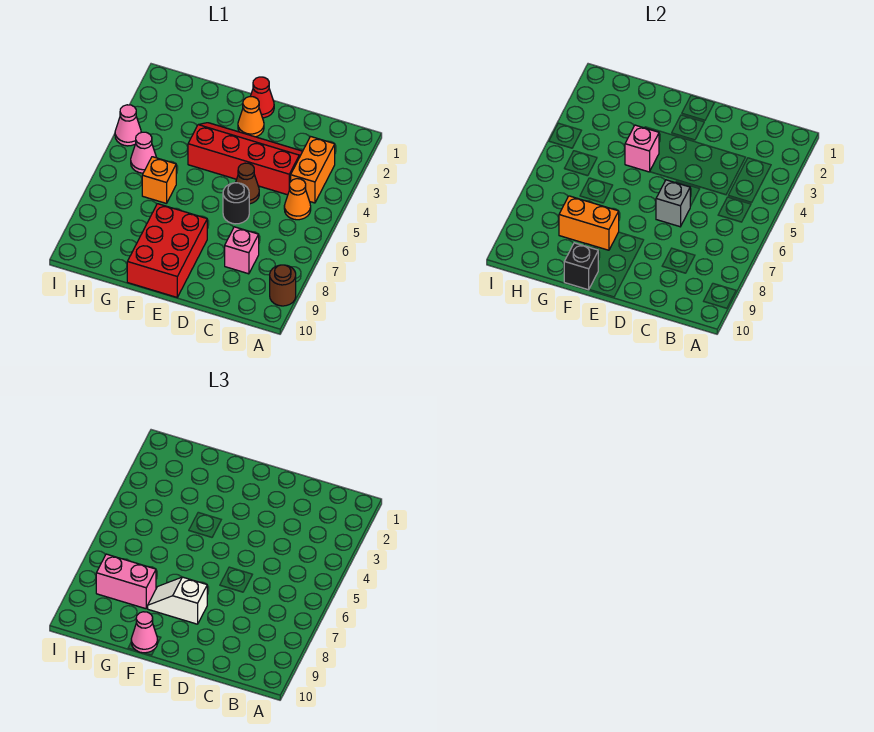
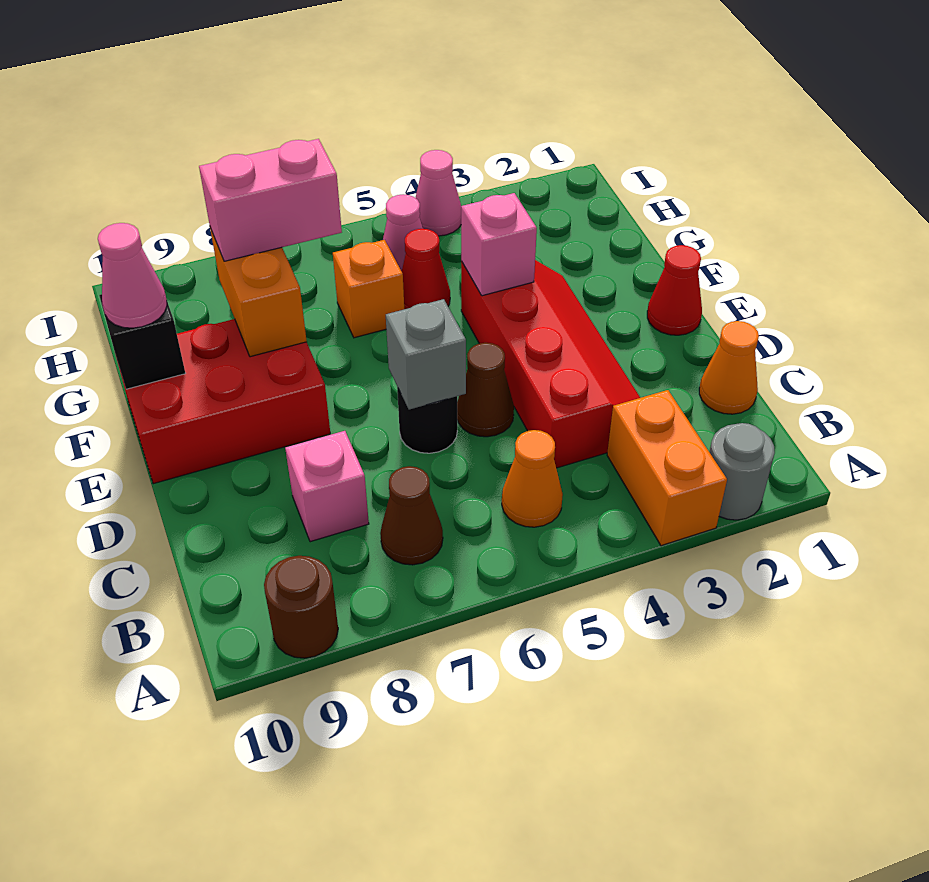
none -> grey round brick A2 level 1
orange brick B3:B4 level 1 -> orange brick A3:B3 level 1
none -> brown cone B7 level 1
orange cone E2 level 1 -> orange cone C1 level 1
white slope E8:F8 level 3 top E -> none
none -> red cone G5 level 1
pink brick G8:H8 level 3 -> pink brick G7:G8 level 3

